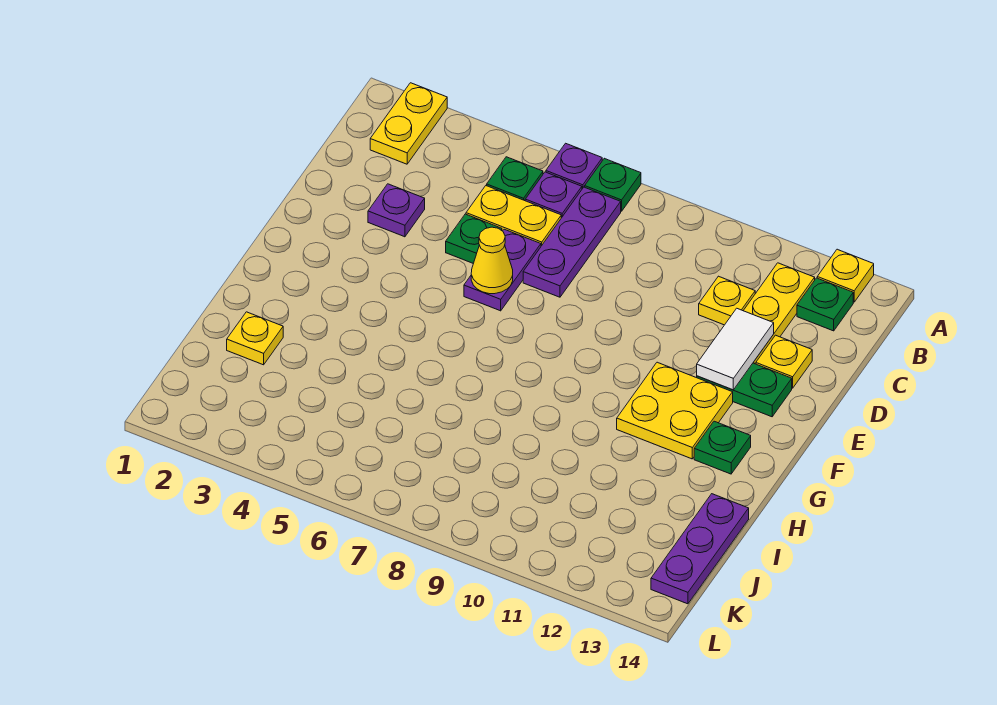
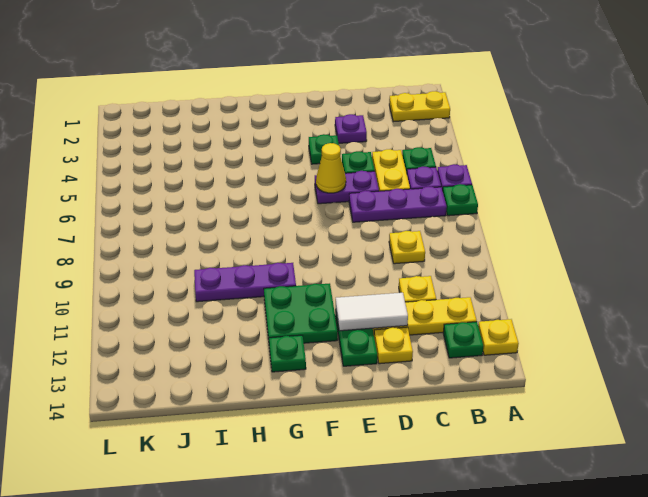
none -> green plate E4 level 1
yellow plate F11:G12 level 1 -> green plate F11:G12 level 1
yellow plate I2 level 1 -> yellow plate C9 level 1
purple plate I14:K14 level 1 -> purple plate G10:I10 level 1

